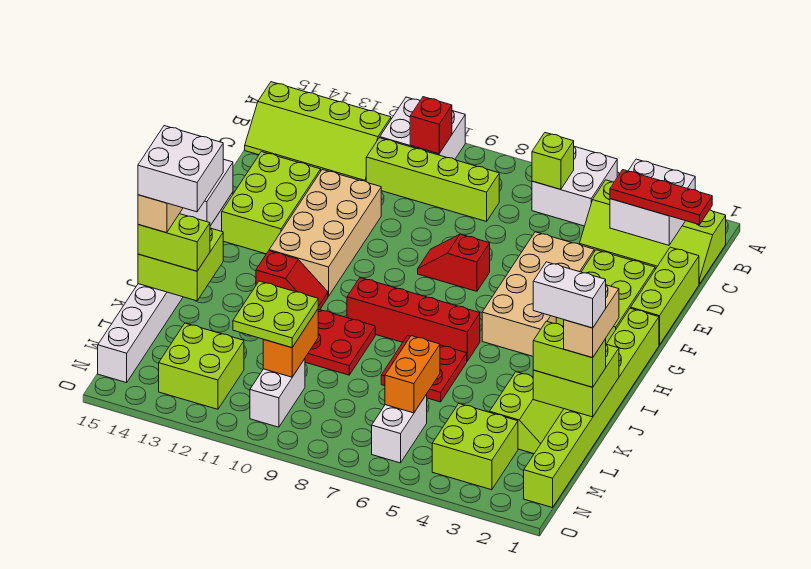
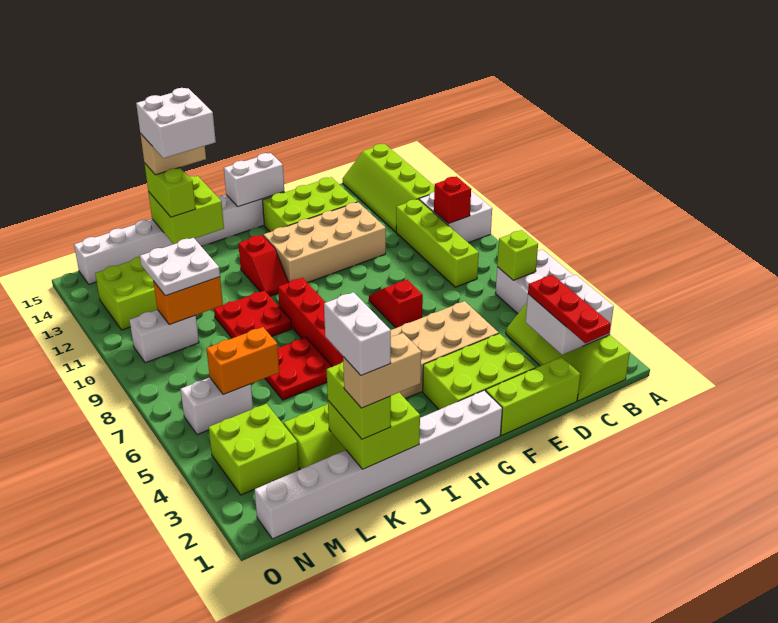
lime brick G1:N1 level 1 -> white brick G1:N1 level 1
lime plate L10:M11 level 3 -> white plate L10:M11 level 3

